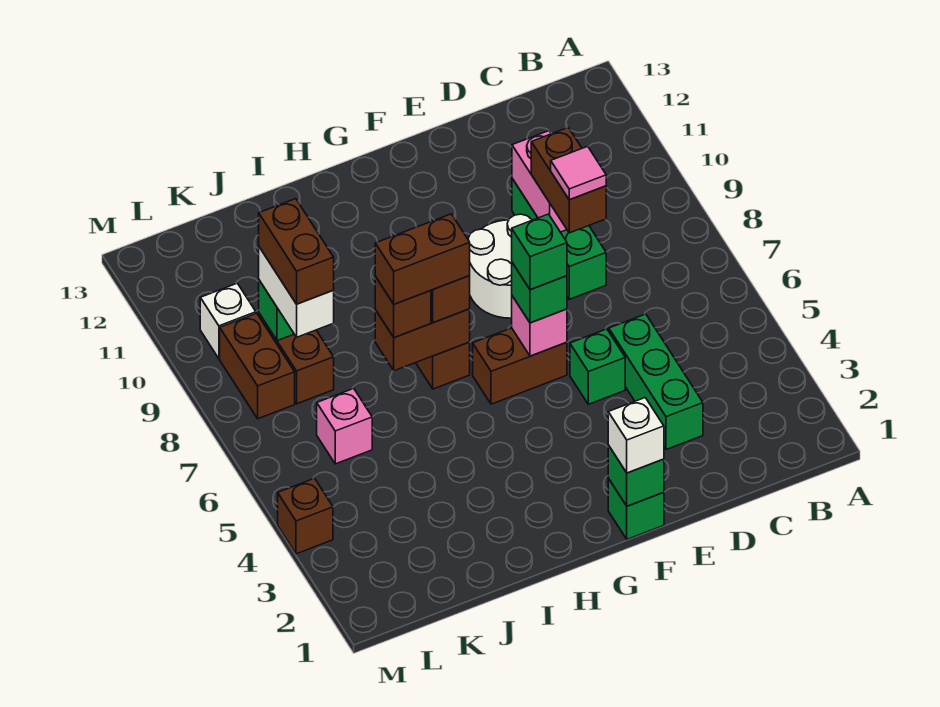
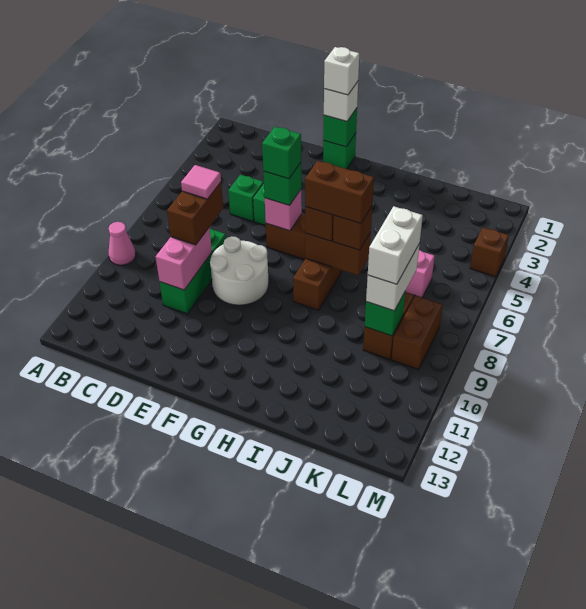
none -> pink cone A9 level 1
green brick D3:D5 level 1 -> green brick D5 level 1
brown brick K8:K9 level 4 -> white brick K8:K9 level 4
white brick L10 level 1 -> white brick F1 level 4

